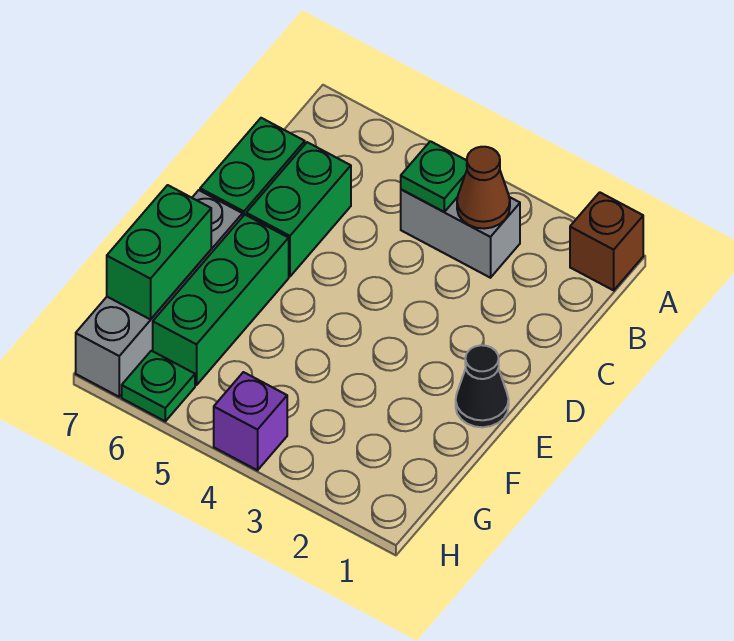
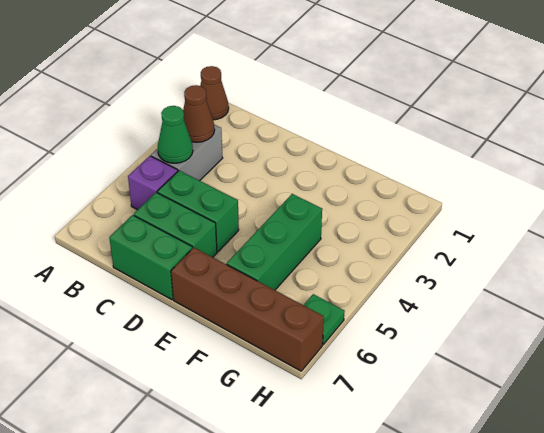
brown brick A1 level 1 -> brown cone A1 level 1
green plate B4 level 2 -> green cone B4 level 2
black cone E1 level 1 -> none
green brick E6:G6 level 1 -> green brick F4:F6 level 1
grey brick E7:H7 level 1 -> brown brick E7:H7 level 1
green brick F7:G7 level 2 -> green brick C5:D5 level 1
purple brick H4 level 1 -> purple brick B5 level 1

